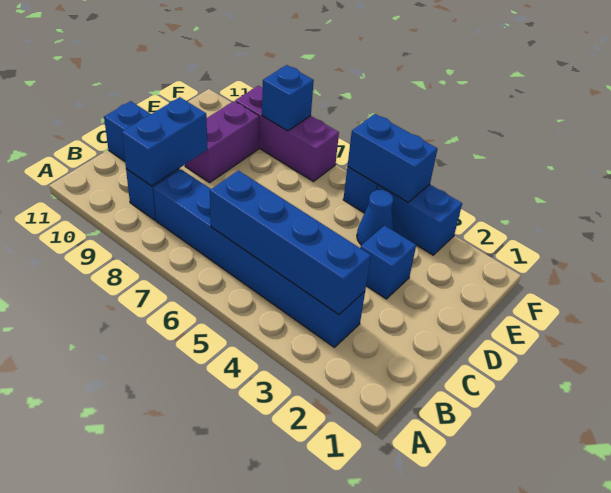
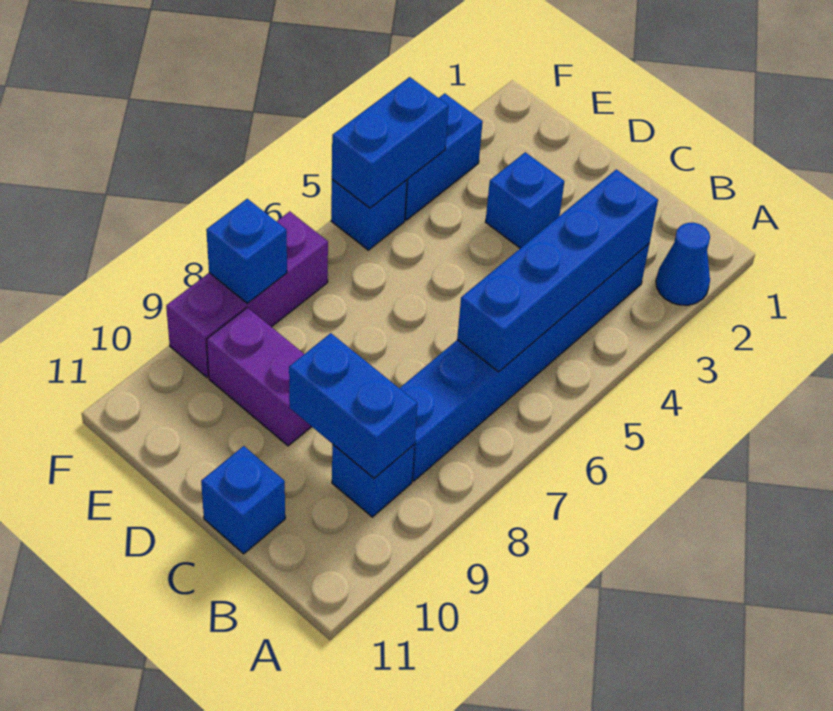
blue cone E4 level 1 -> blue cone A2 level 1

